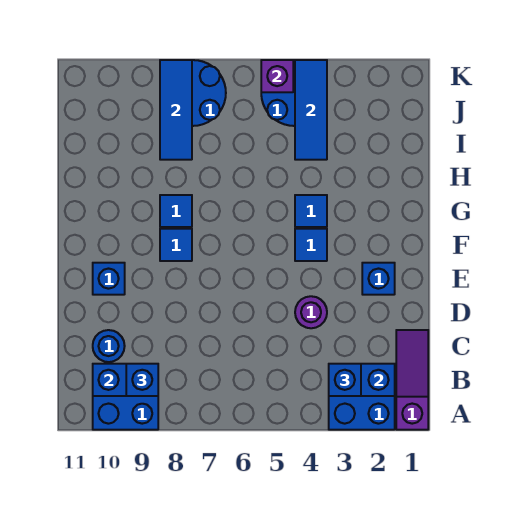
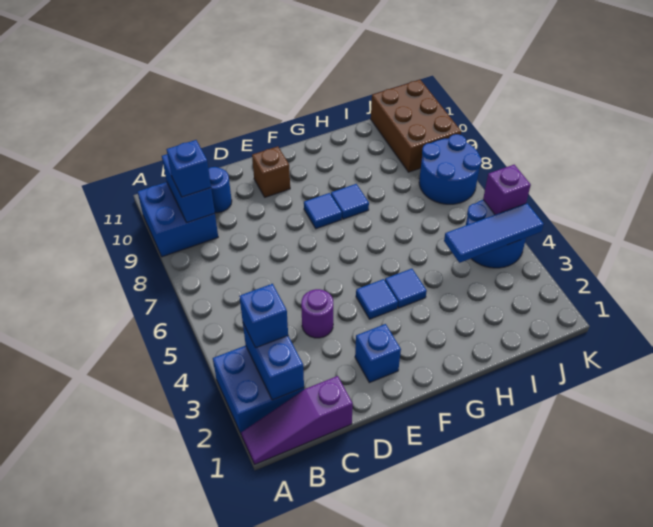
purple slope A1:C1 level 1 top A -> purple slope A1:C1 level 1 top C
blue brick E10 level 1 -> brown brick E10 level 1
blue tile I8:K8 level 2 -> none
none -> brown brick J9:K11 level 1

